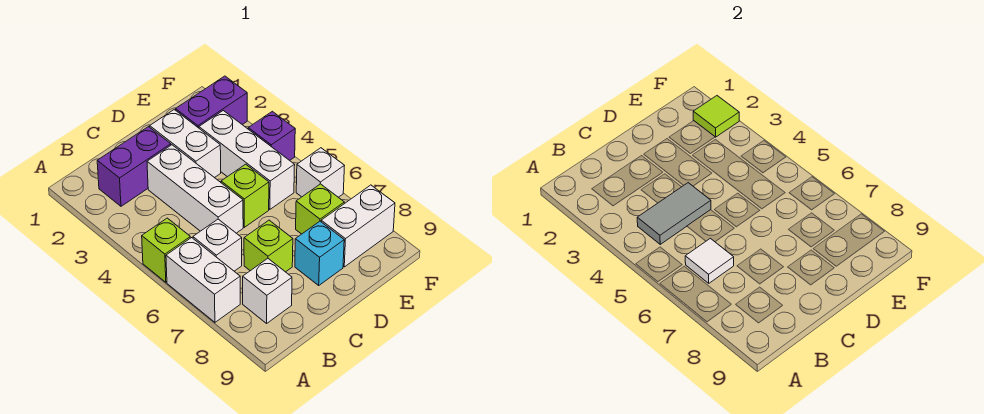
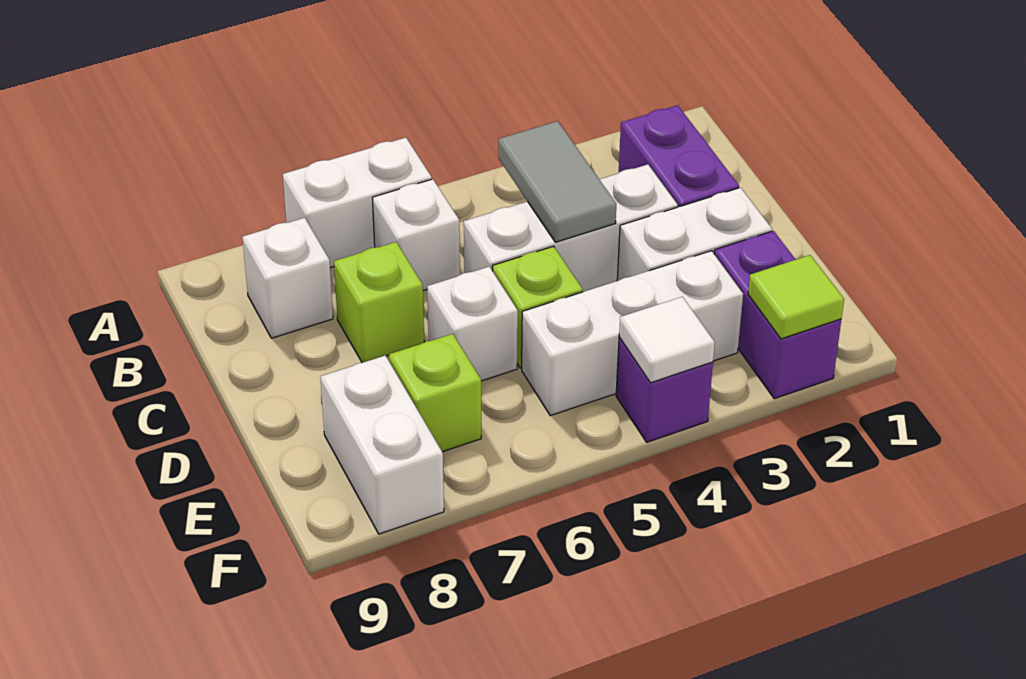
lime brick A5 level 1 -> none
white tile B6 level 2 -> white tile F4 level 2
cyan brick D8 level 1 -> none
white brick F6 level 1 -> white brick D6 level 1

